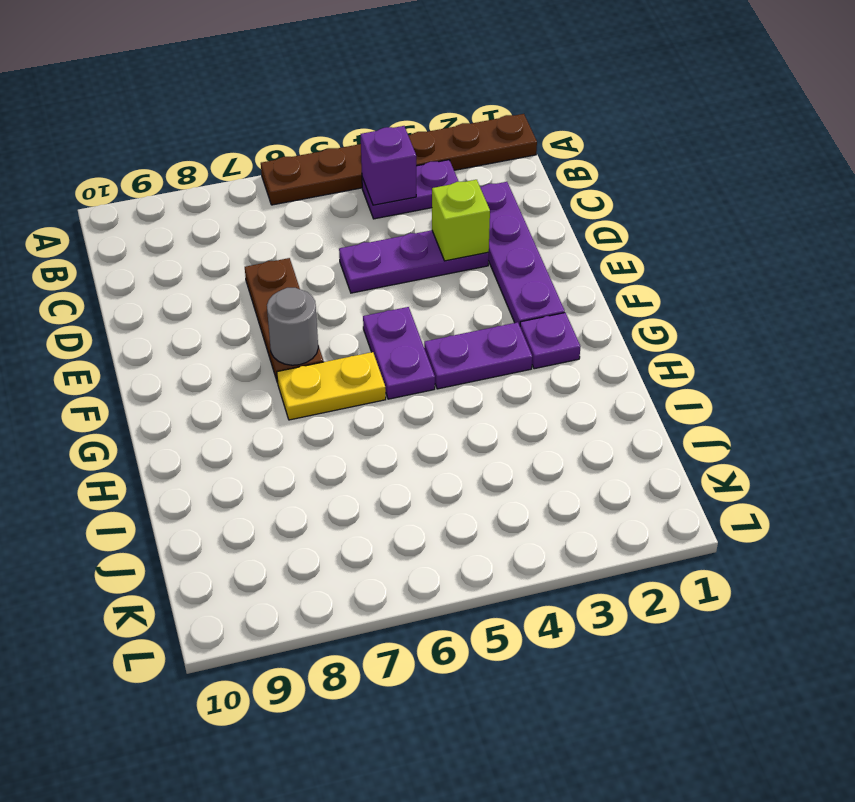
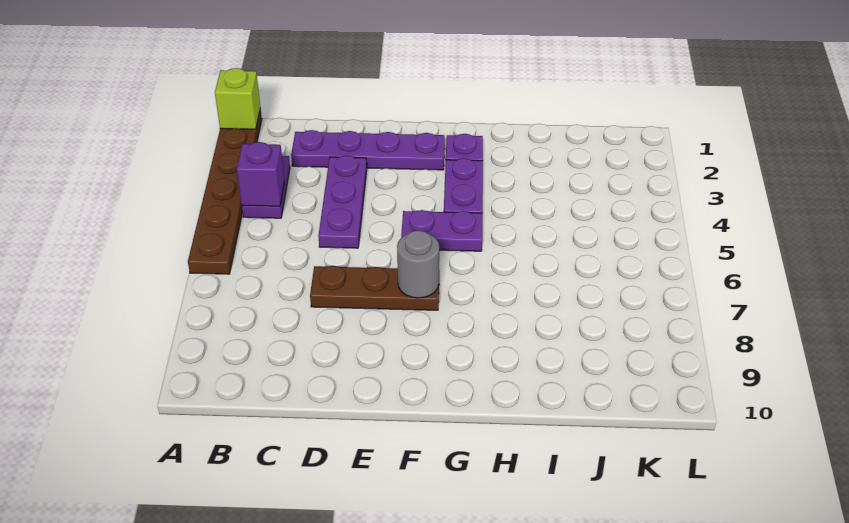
lime brick D3 level 2 -> lime brick A1 level 2
yellow plate G6:G7 level 1 -> none

